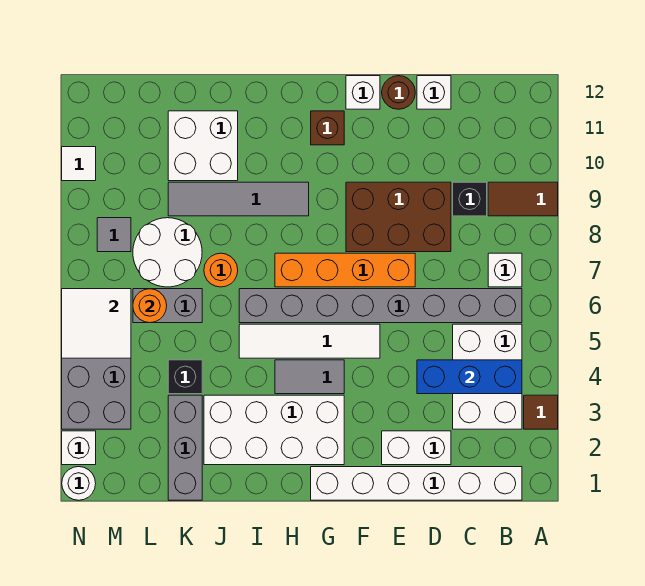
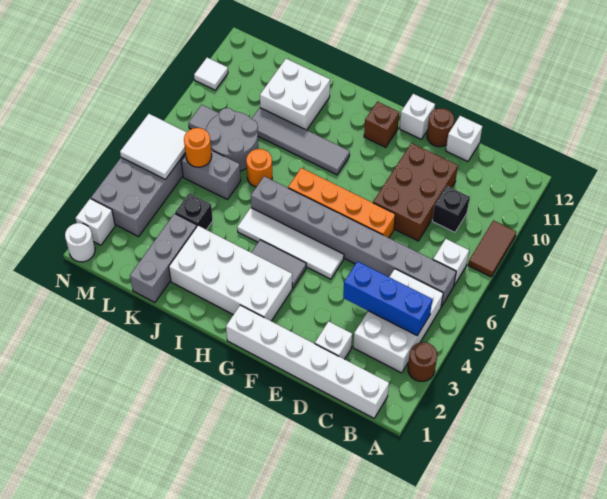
brown tile A3 level 1 -> brown round brick A3 level 1
brown tile A9:B9 level 1 -> brown tile A8:A9 level 1
white brick D2:E2 level 1 -> white brick D2 level 1
brown brick D8:F9 level 1 -> brown brick D8:E10 level 1
white round brick K7:L8 level 1 -> grey round brick K7:L8 level 1

